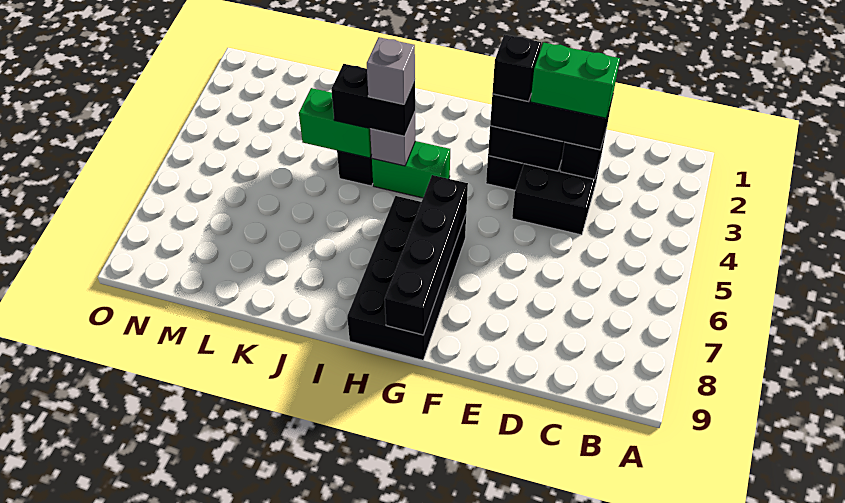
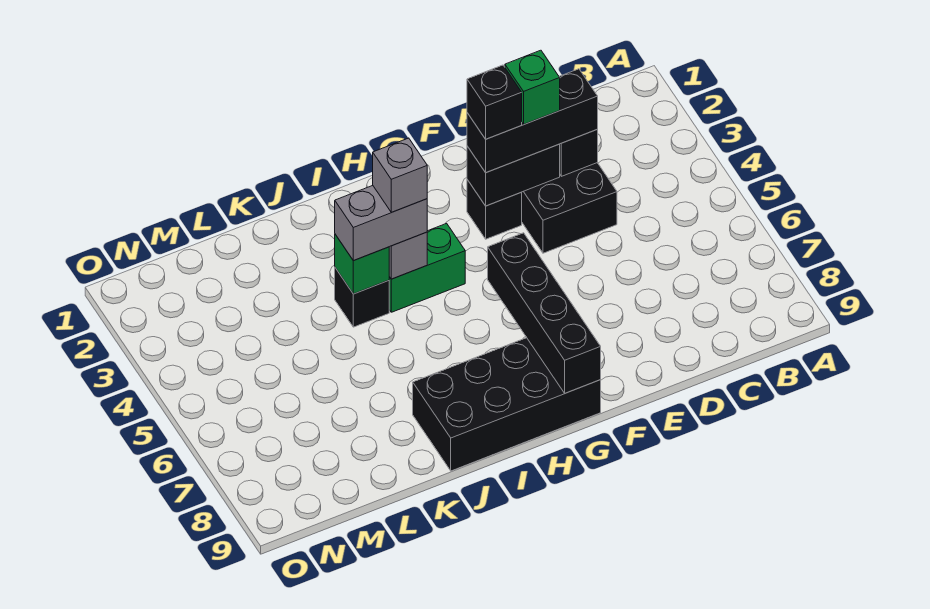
green brick D3:E3 level 4 -> green brick E3 level 4
black brick G6:H9 level 1 -> black brick G8:J9 level 1
black brick I4:J4 level 3 -> grey brick I4:J4 level 3
green brick J4:K4 level 2 -> green brick J4 level 2

